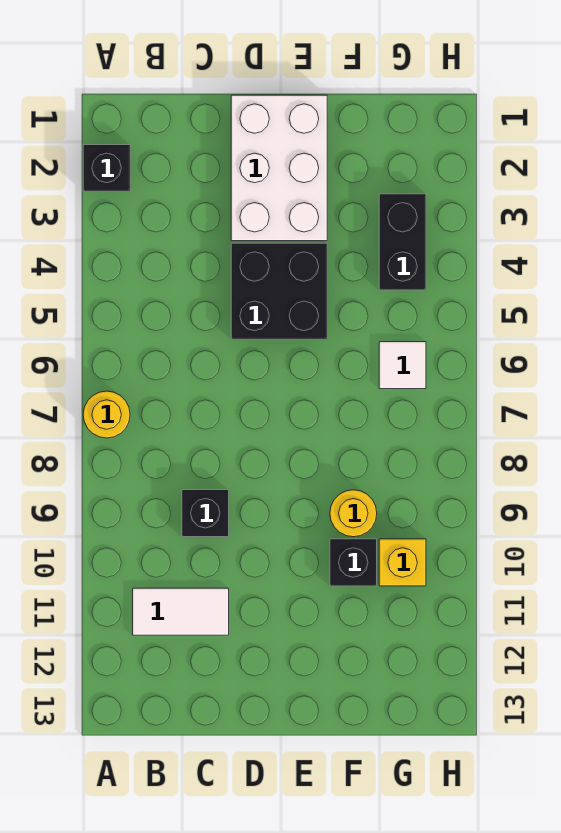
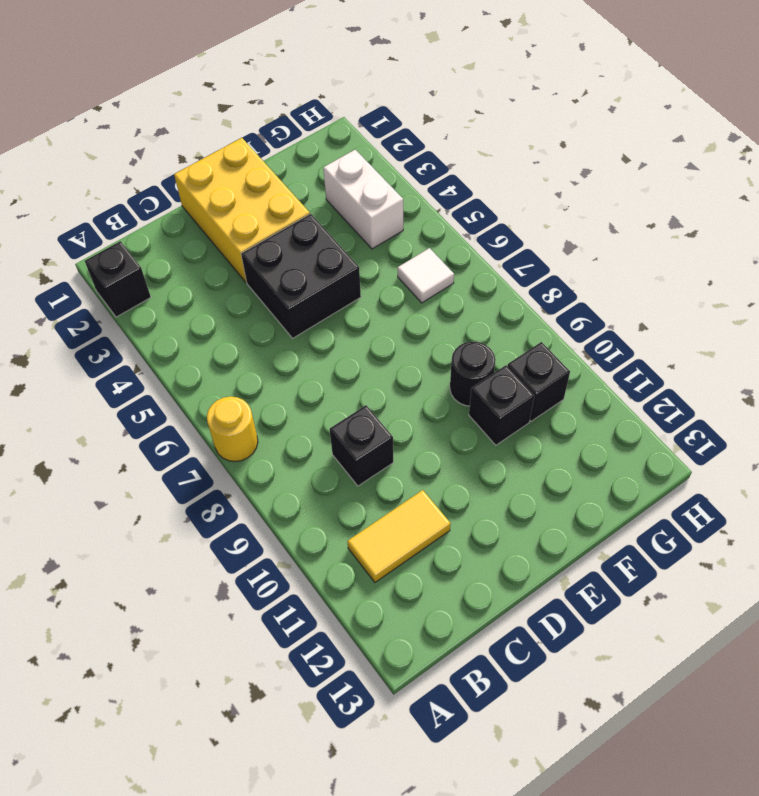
white tile B11:C11 level 1 -> yellow tile B11:C11 level 1
white brick D1:E3 level 1 -> yellow brick D1:E3 level 1
yellow round brick F9 level 1 -> black round brick F9 level 1
black brick G3:G4 level 1 -> white brick G3:G4 level 1
yellow brick G10 level 1 -> black brick G10 level 1

